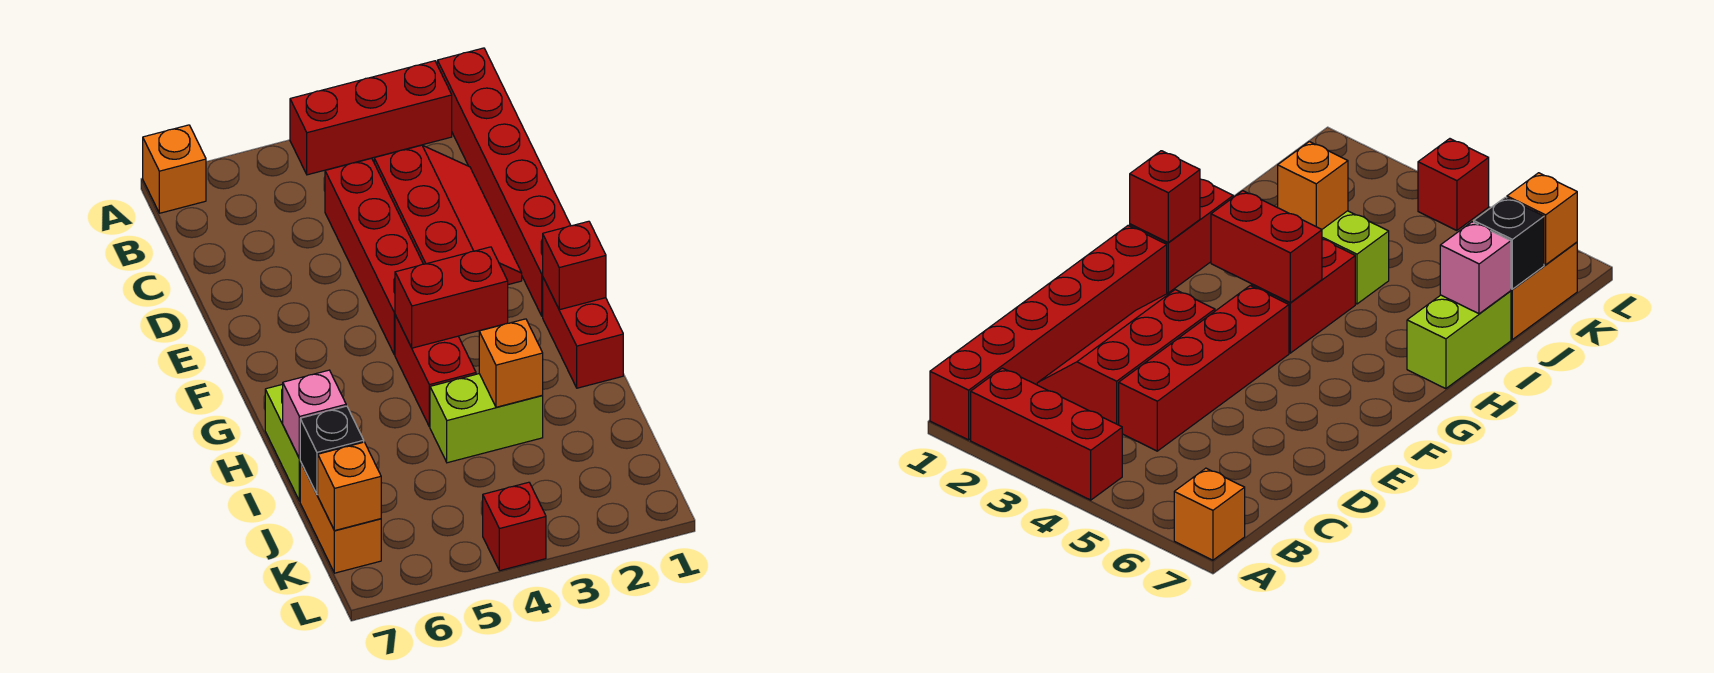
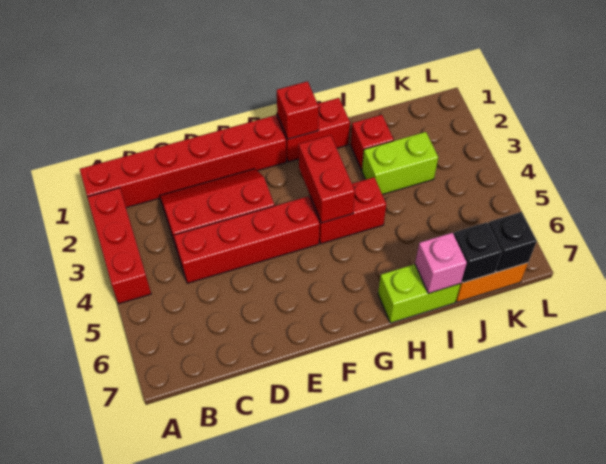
orange brick A7 level 1 -> none
lime brick I3:I4 level 1 -> lime brick I3:J3 level 1
orange brick I3 level 2 -> none
orange brick K7 level 2 -> black brick K7 level 2
red brick L4 level 1 -> red brick I2 level 1

